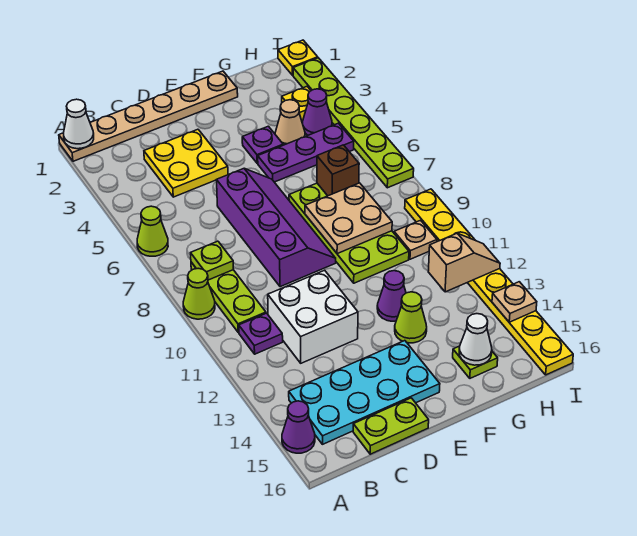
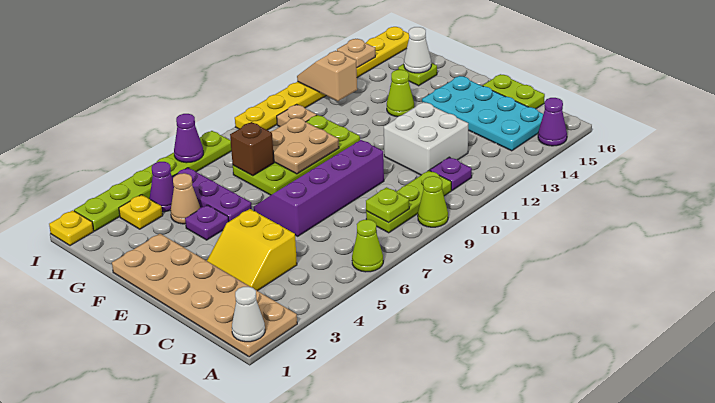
tan plate A1:F1 level 1 -> tan plate A1:F2 level 1
yellow plate C3:D4 level 1 -> yellow slope C3:D4 level 1 top 4
purple cone F12 level 1 -> purple cone I6 level 2

